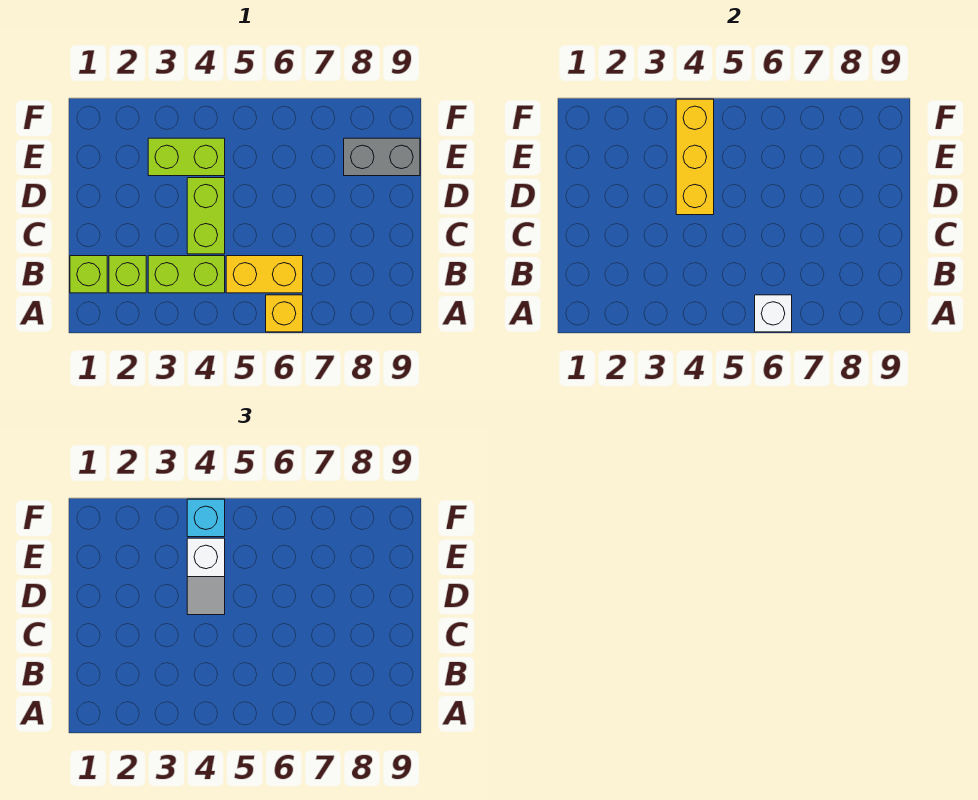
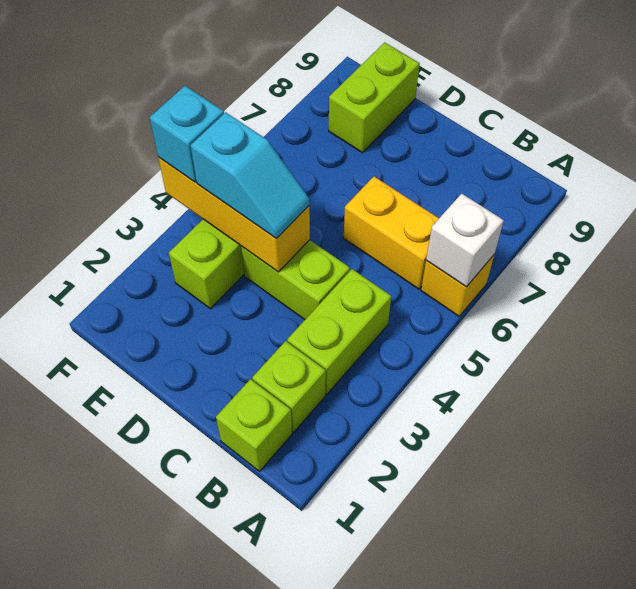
yellow brick B5:B6 level 1 -> yellow brick B6:C6 level 1
white slope D4:E4 level 3 top E -> cyan slope D4:E4 level 3 top E
grey brick E8:E9 level 1 -> lime brick E8:E9 level 1

